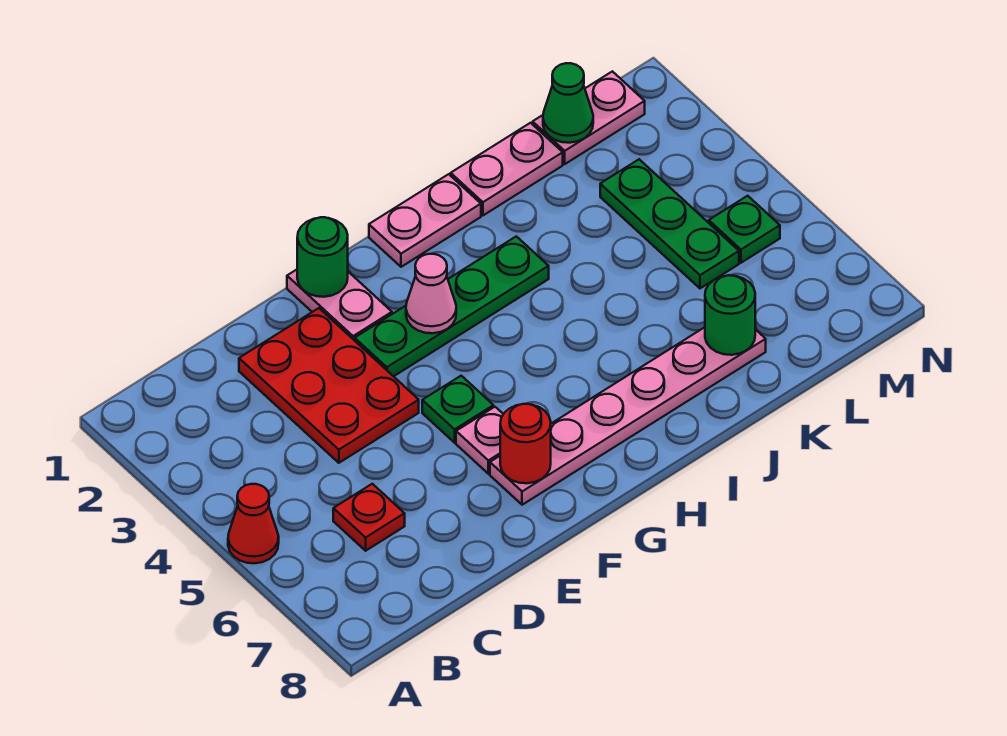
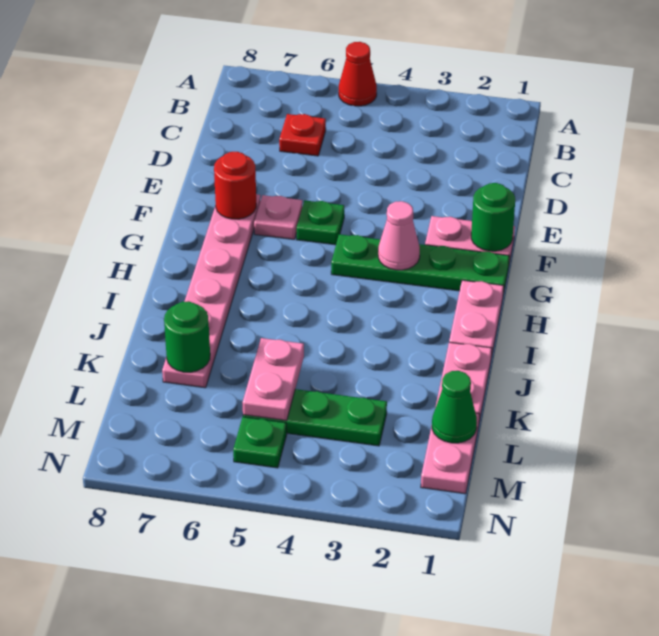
red plate D2:E4 level 1 -> none
green plate F3:I3 level 1 -> green plate G1:G4 level 1
none -> pink plate K5:L5 level 2

